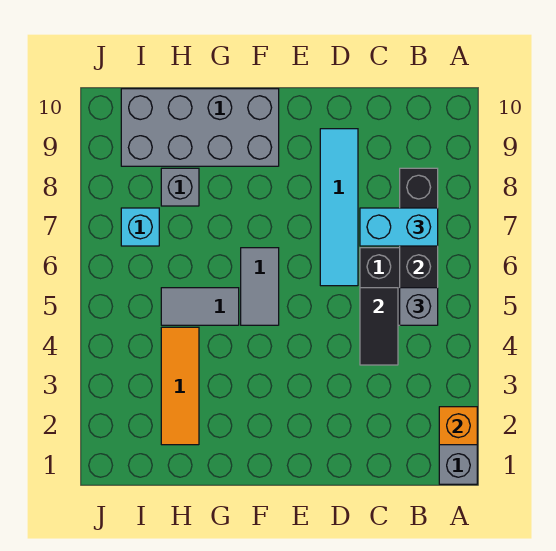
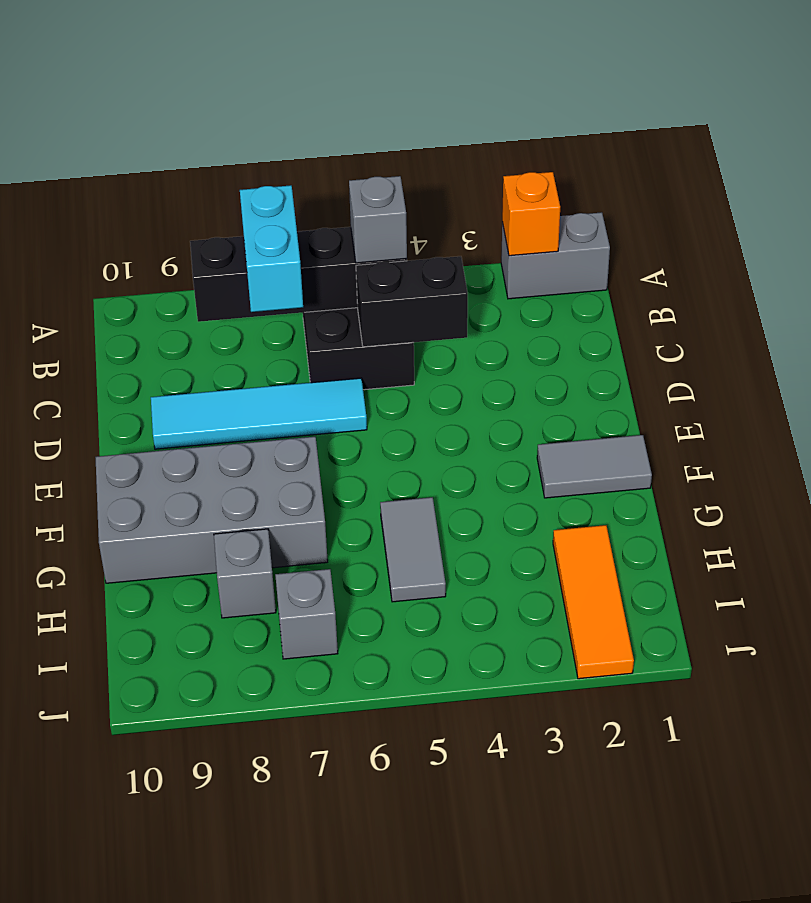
black tile C4:C5 level 2 -> black brick C4:C5 level 2
grey tile F5:F6 level 1 -> grey tile F1:F2 level 1
grey brick F9:I10 level 1 -> grey brick F7:G10 level 1
orange tile H2:H4 level 1 -> orange tile H2:J2 level 1
cyan brick I7 level 1 -> grey brick I7 level 1

